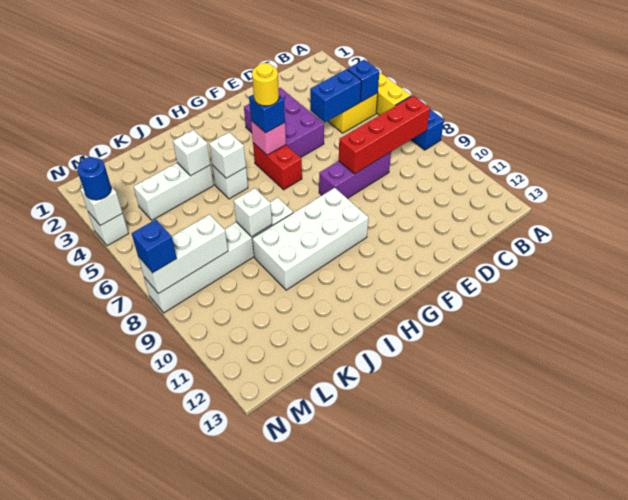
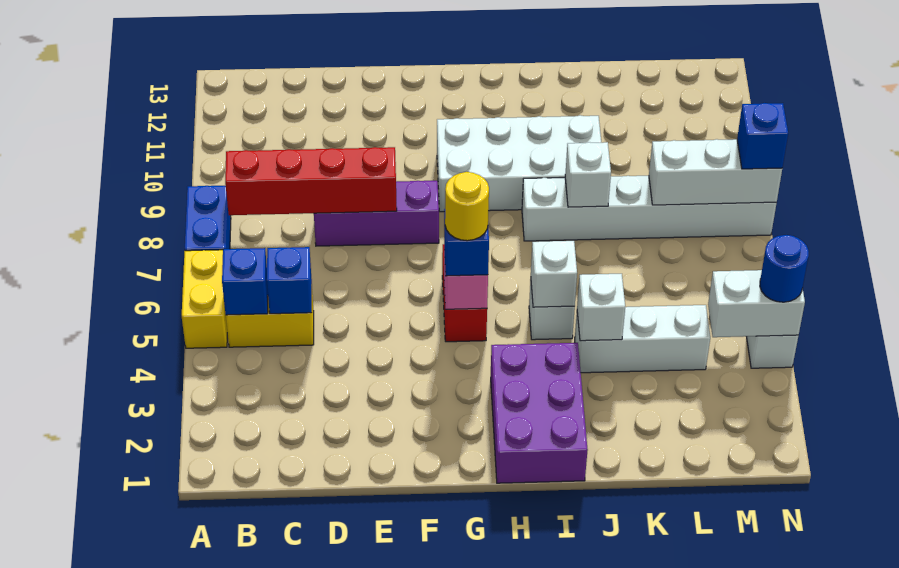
blue brick C5:D5 level 2 -> blue brick C5 level 2
purple brick E3:F5 level 1 -> purple brick H1:I3 level 1
white brick N4 level 2 -> white brick M4:N4 level 2

